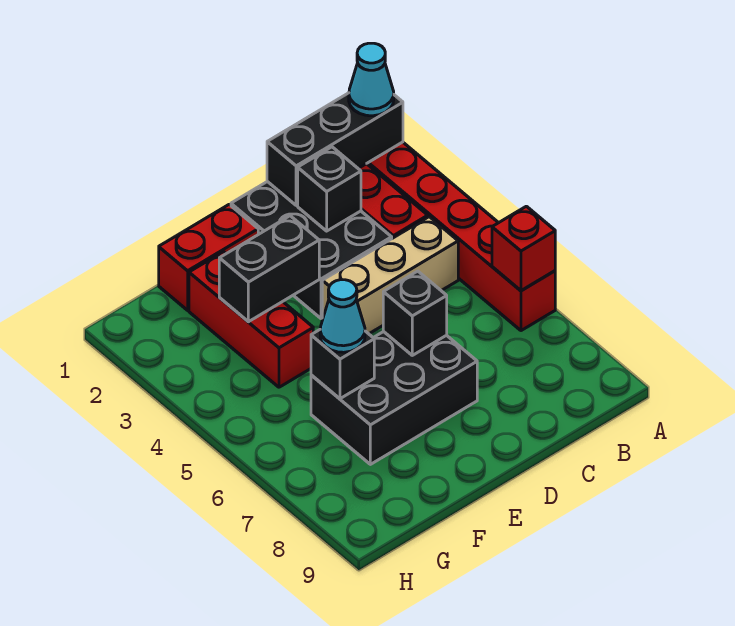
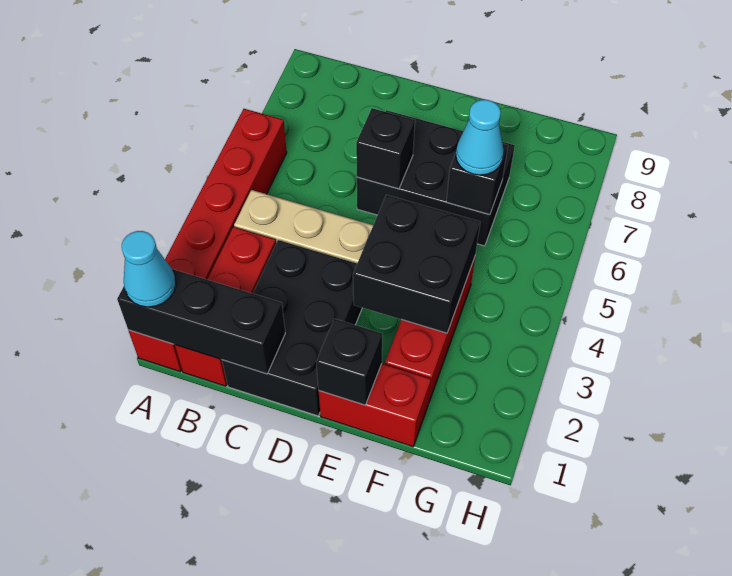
red brick A6 level 2 -> none
black brick C2 level 2 -> black brick E1 level 2
black brick E3:F3 level 2 -> black brick E3:F4 level 2

